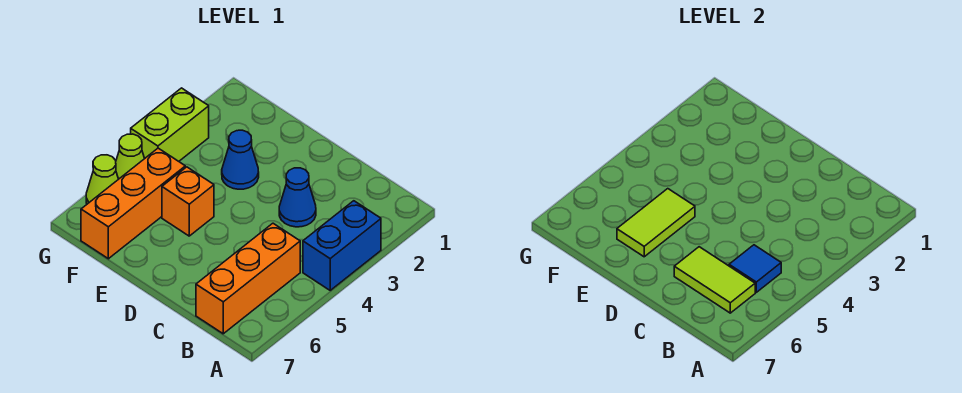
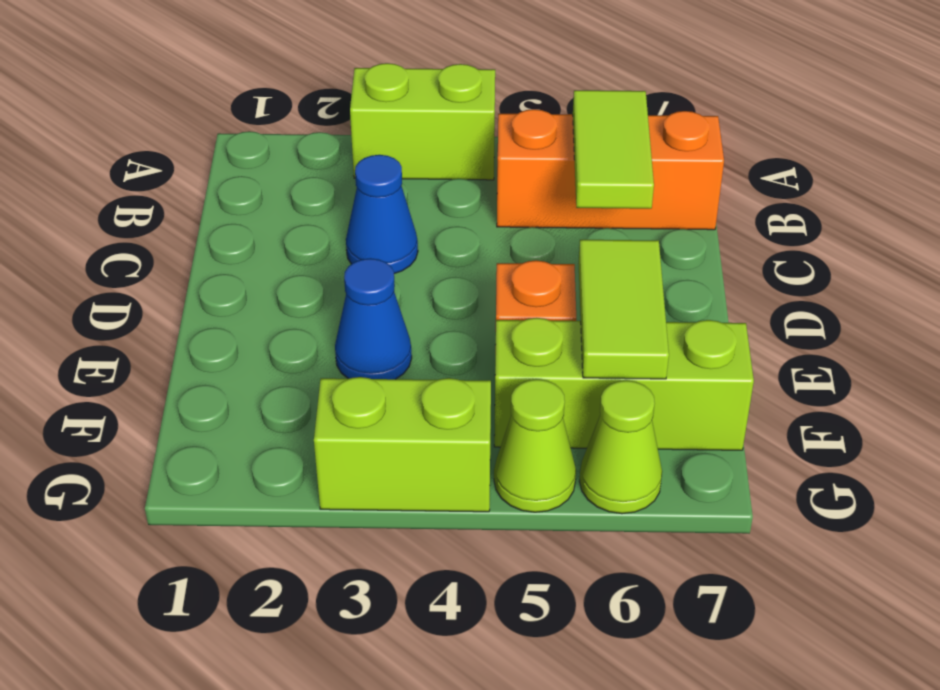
blue brick A3:A4 level 1 -> lime brick A3:A4 level 1
blue tile B5 level 2 -> none
lime tile E5:E6 level 2 -> lime tile E6:F6 level 2
orange brick F5:F7 level 1 -> lime brick F5:F7 level 1

